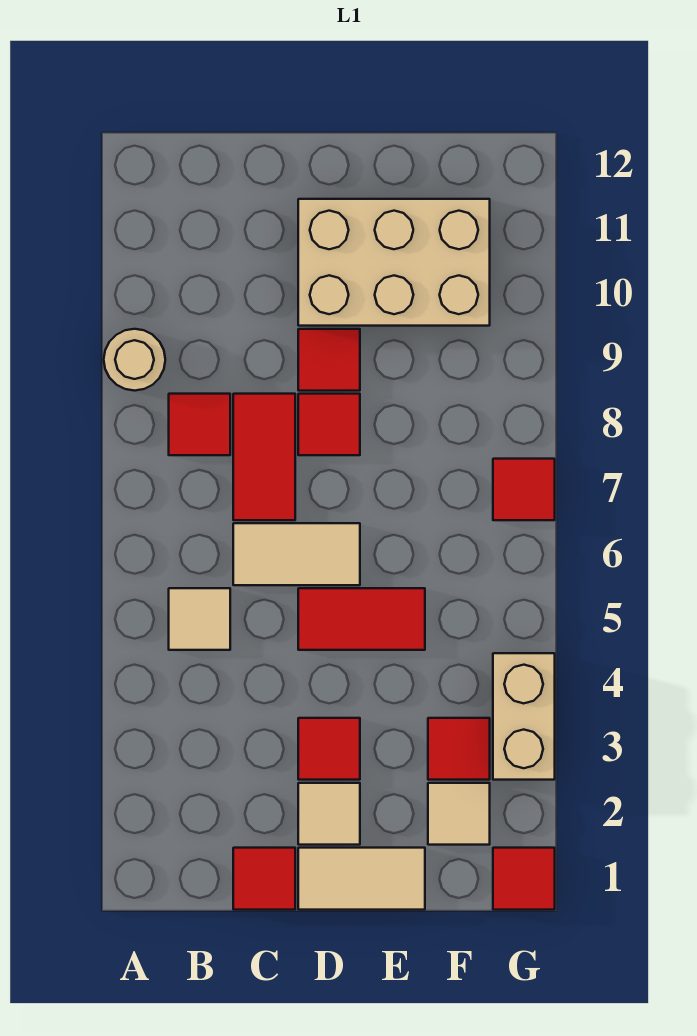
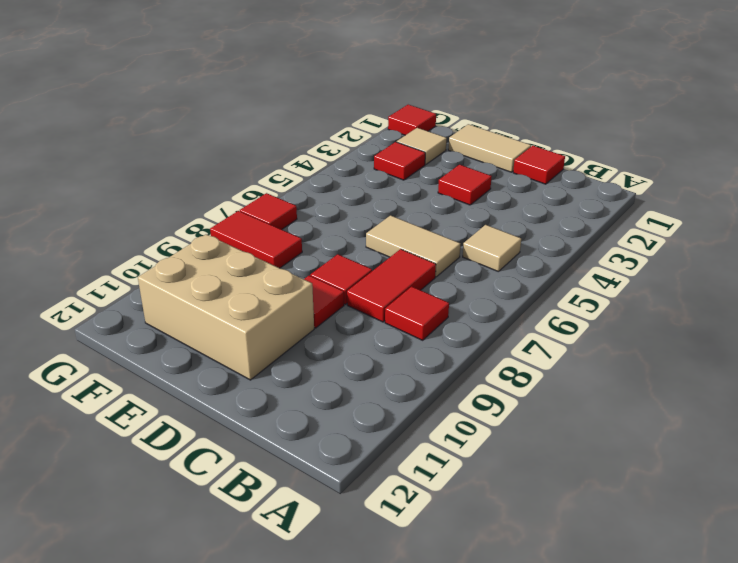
tan round brick A9 level 1 -> none
tan tile D2 level 1 -> none
red tile D5:E5 level 1 -> red tile F8:G8 level 1
tan brick G3:G4 level 1 -> none

